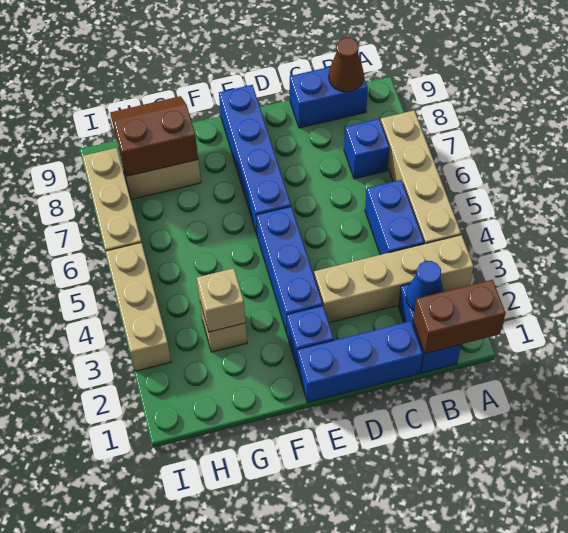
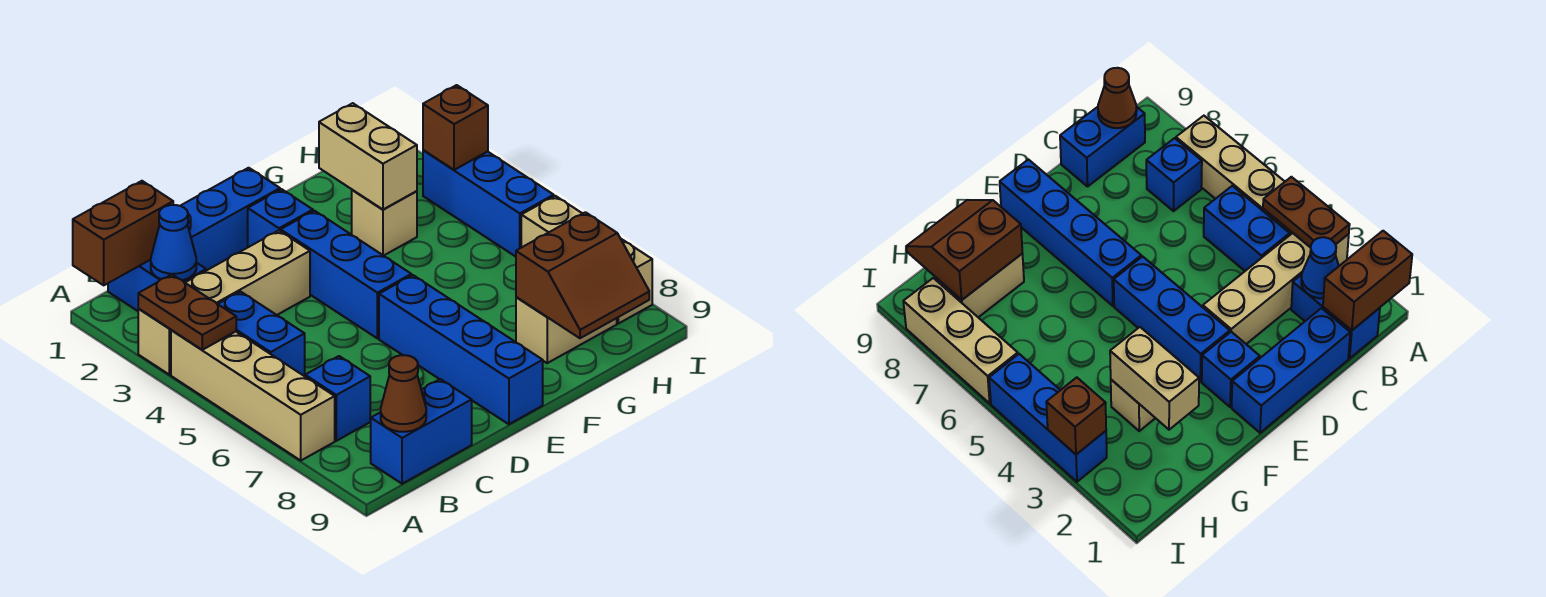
none -> brown plate A3:A4 level 2
tan brick G3 level 2 -> tan brick G2:G3 level 2
tan brick I3:I5 level 1 -> blue brick I3:I5 level 1
none -> brown brick I3 level 2

